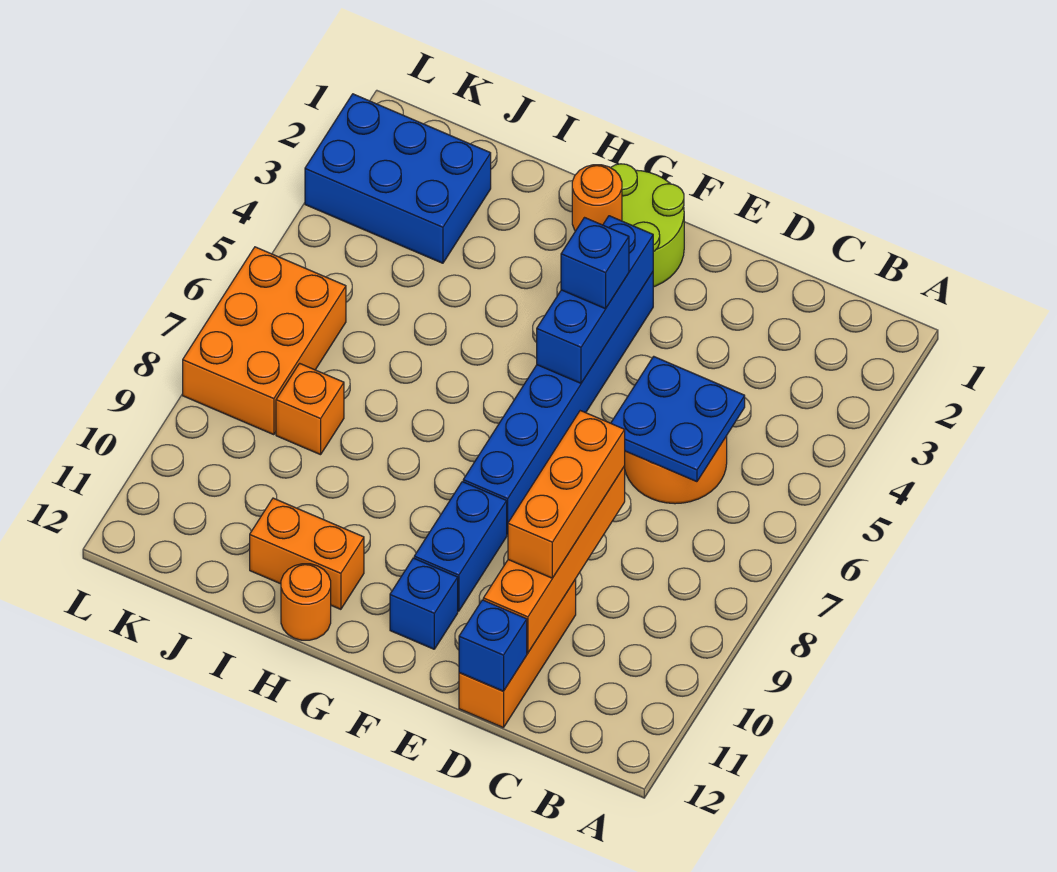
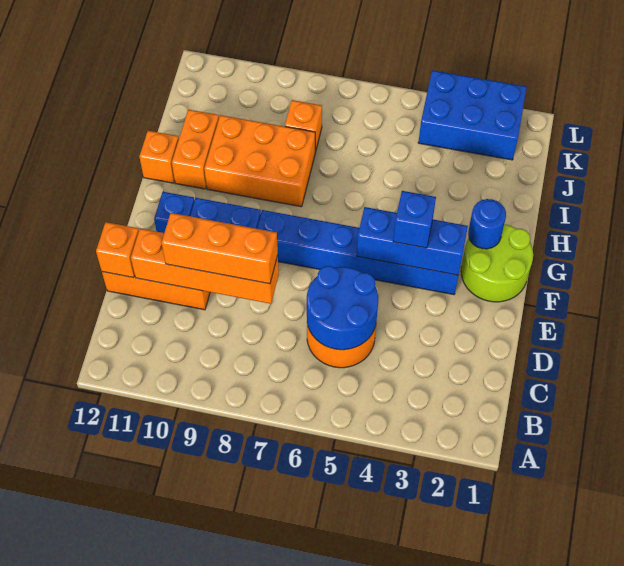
blue plate C5:D6 level 2 -> blue round brick C5:D6 level 2
blue brick D12 level 2 -> orange brick D12 level 2
orange round brick G2 level 2 -> blue round brick G2 level 2
orange round brick H12 level 1 -> orange brick H12 level 1
blue brick J2:L3 level 1 -> blue brick K2:L4 level 1
orange brick K6:L8 level 1 -> orange brick H8:I10 level 1

